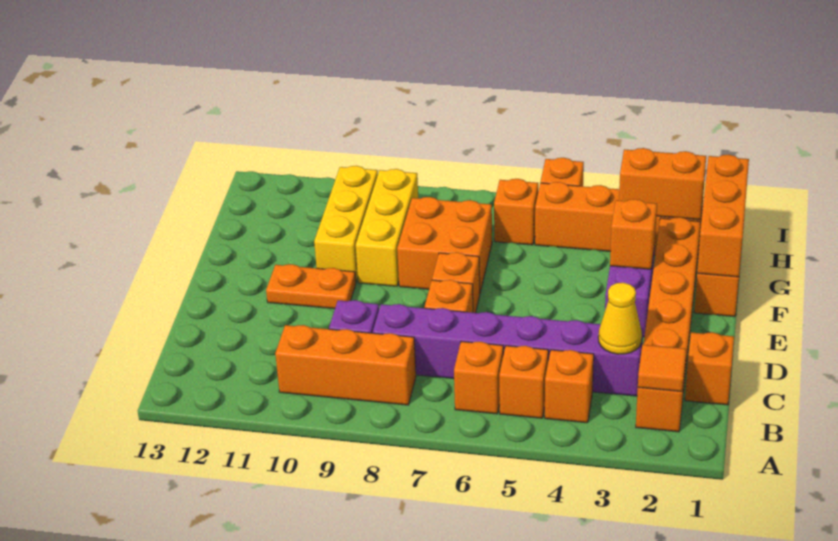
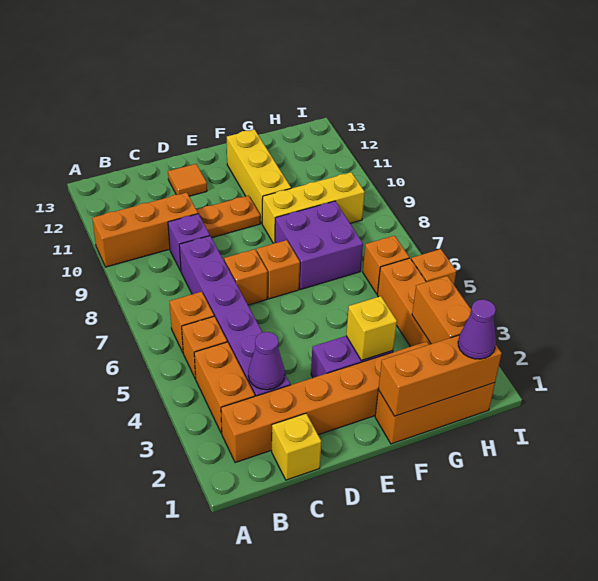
orange tile B2 level 2 -> orange tile D12 level 1
orange brick B4 level 1 -> orange brick B3:B4 level 1
orange brick B8:B10 level 1 -> orange brick A10:C10 level 1
orange brick C1 level 1 -> yellow brick C1 level 1
yellow cone C3 level 2 -> purple cone C3 level 2
orange plate E10:E11 level 1 -> orange plate D10:E10 level 1
orange brick F3 level 2 -> yellow brick F3 level 2
orange brick F7:G8 level 1 -> purple brick F7:G8 level 1
yellow brick F10:H10 level 1 -> yellow brick F10:F12 level 1
none -> purple cone H1 level 3

